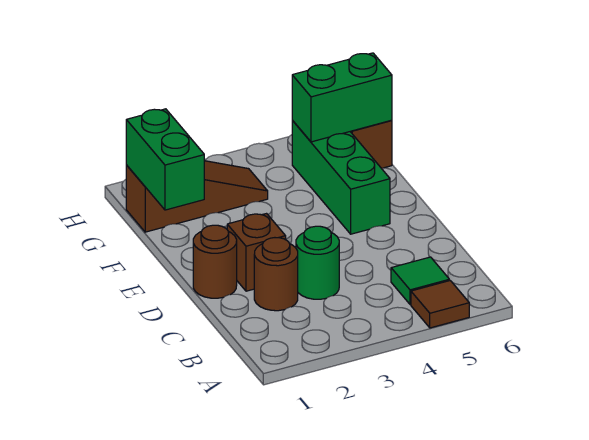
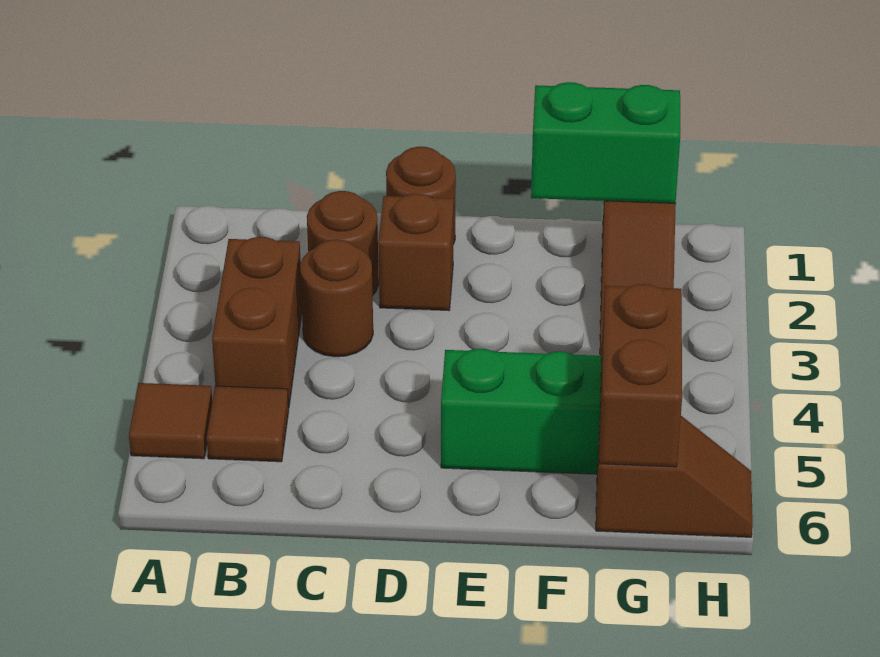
none -> brown brick B3:B4 level 1
green tile B5 level 1 -> brown tile B5 level 1
green round brick C3 level 1 -> brown round brick C3 level 1
green brick G5:G6 level 2 -> brown brick G5:G6 level 2

